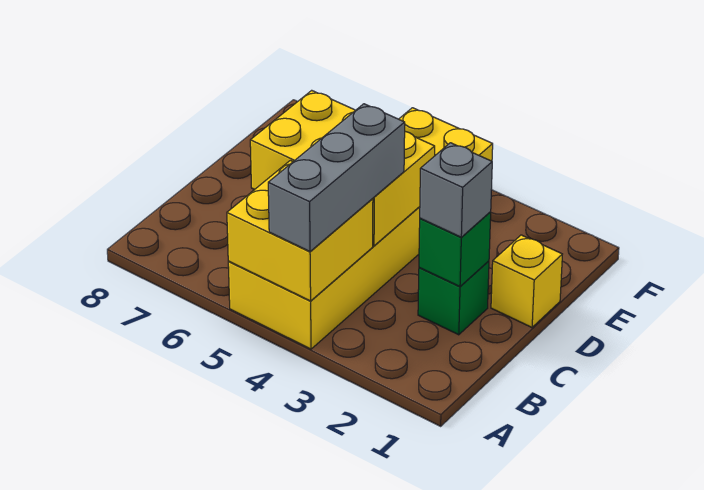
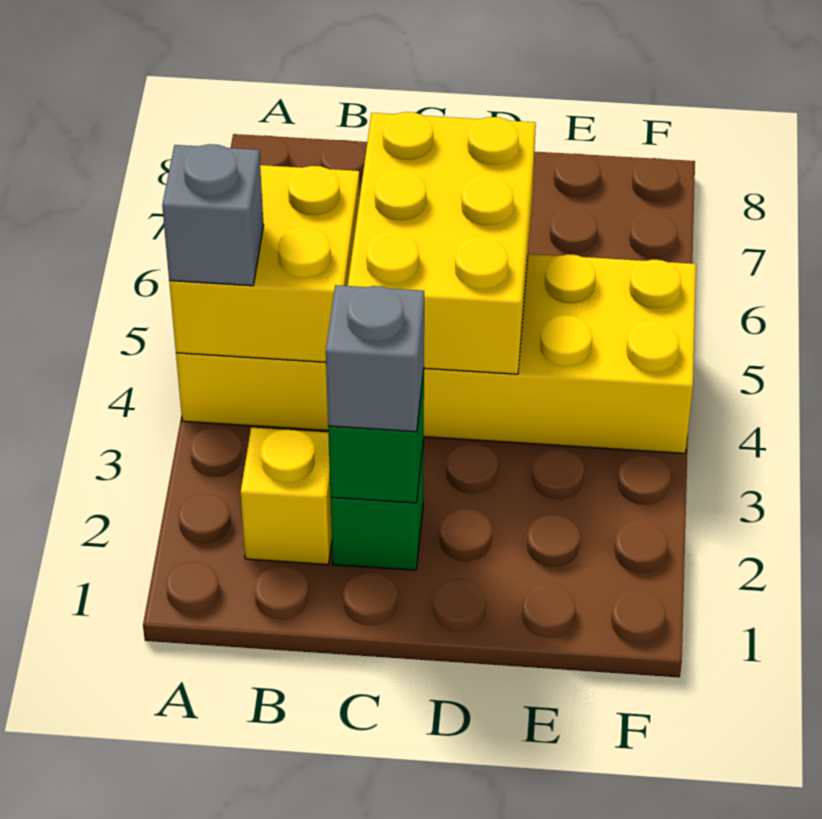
grey brick A4:C4 level 3 -> grey brick A4 level 3
yellow brick D1 level 1 -> yellow brick B2 level 1

